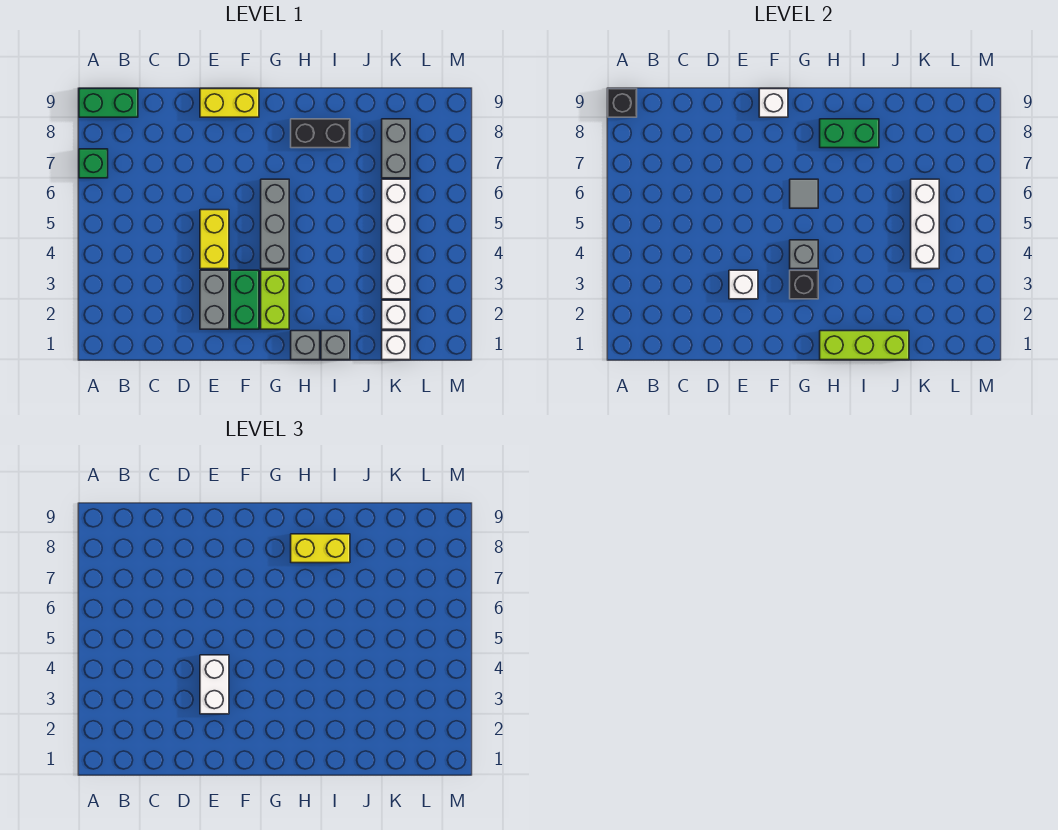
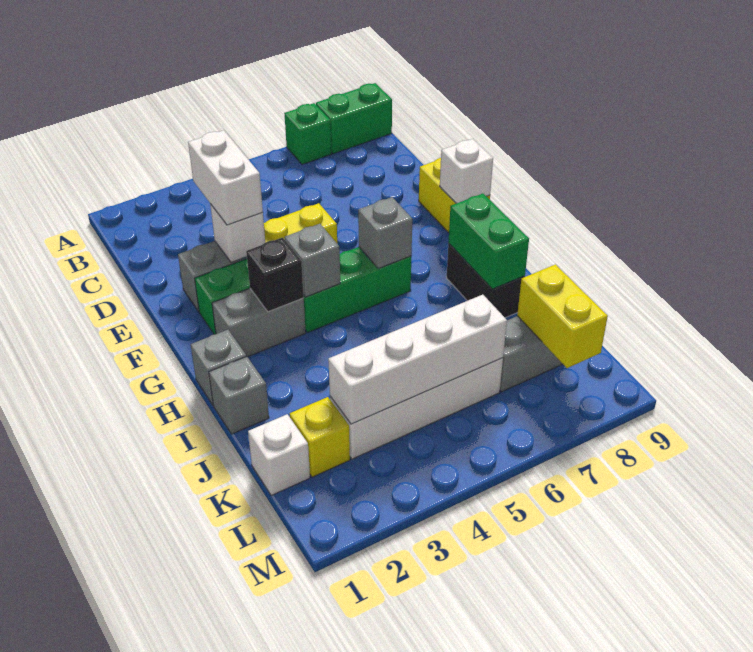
green brick A9:B9 level 1 -> green brick A8:A9 level 1
black brick A9 level 2 -> none
white brick E3:E4 level 3 -> white brick D3:E3 level 3
lime brick G2:G3 level 1 -> grey brick G2:G3 level 1
grey brick G4:G6 level 1 -> green brick G4:G6 level 1
grey tile G6 level 2 -> grey brick G6 level 2
lime brick H1:J1 level 2 -> none
yellow brick H8:I8 level 3 -> yellow brick K8:L8 level 2
white brick K2 level 1 -> yellow brick K2 level 1
white brick K4:K6 level 2 -> white brick K3:K6 level 2

